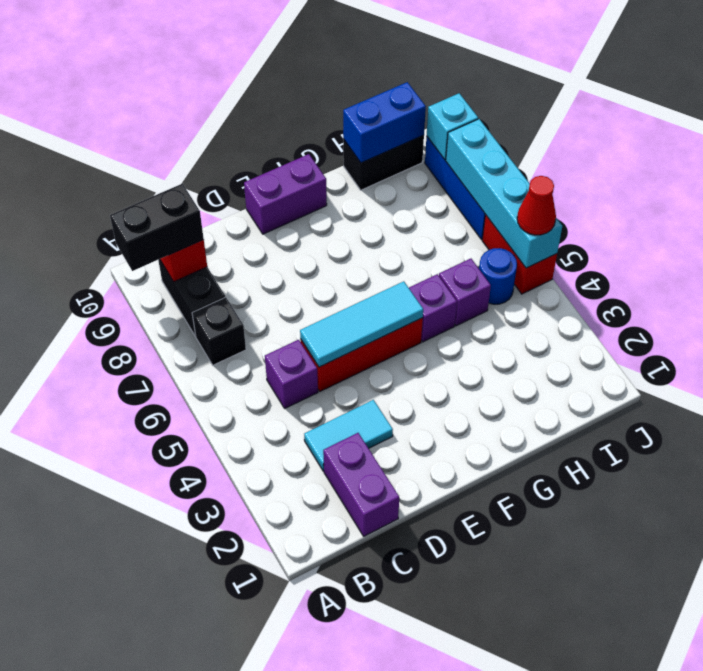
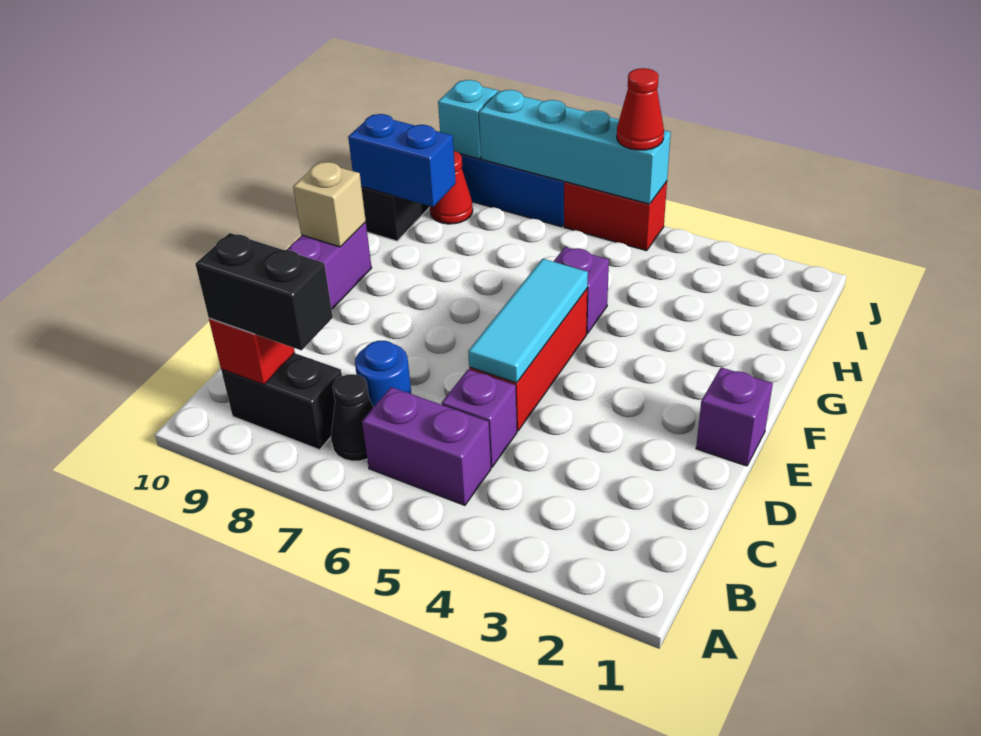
black brick A9:B9 level 3 -> black brick B8:B9 level 3
black brick B7 level 1 -> black cone B7 level 1
purple brick C1:C2 level 1 -> purple brick B5:B6 level 1
cyan tile C3:D3 level 1 -> none
none -> tan brick F10 level 2
purple brick H5 level 1 -> purple brick E1 level 1
blue brick H10:I10 level 2 -> blue brick H9:H10 level 2
blue round brick I5 level 1 -> blue round brick C7 level 1
none -> red cone I9 level 1

